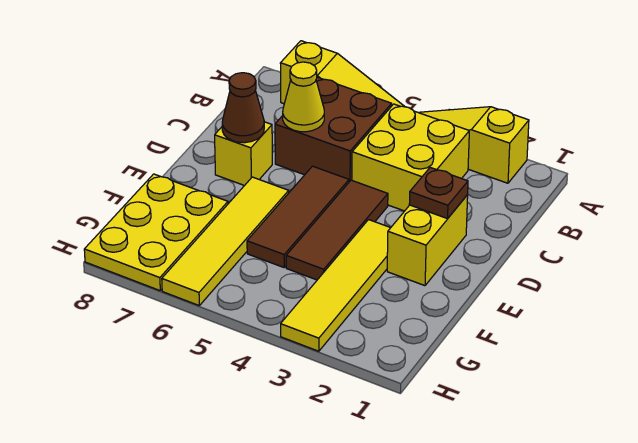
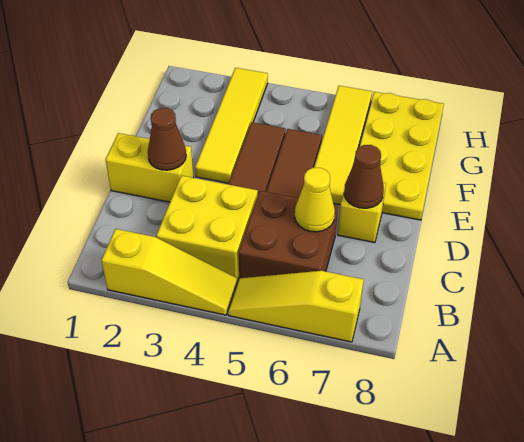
yellow brick D2:E2 level 1 -> yellow brick D1:D2 level 1
brown plate D2 level 2 -> brown cone D2 level 2
yellow plate F7:H8 level 1 -> yellow plate E7:H8 level 1

